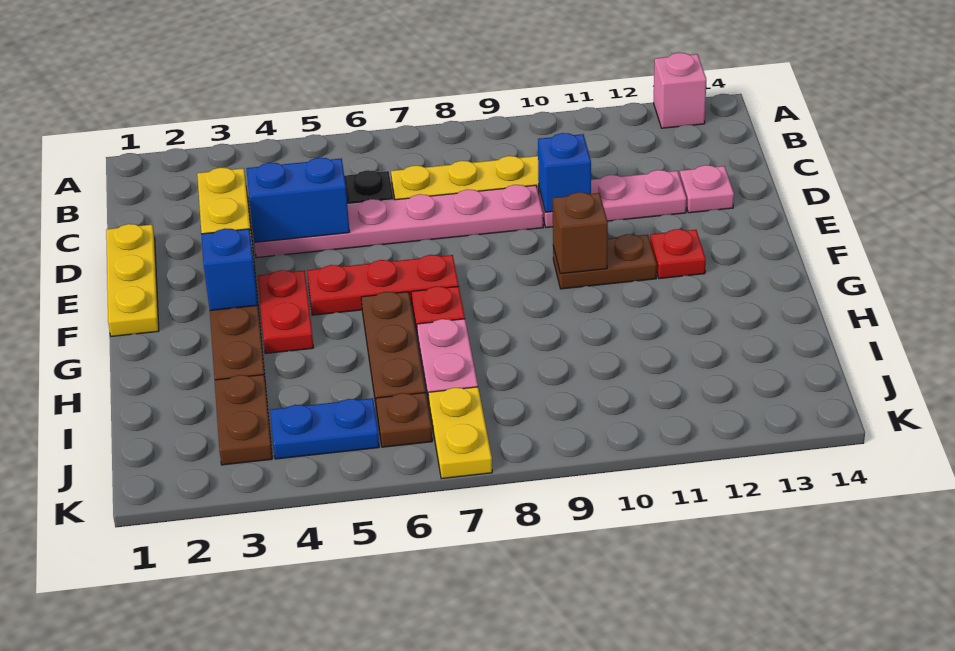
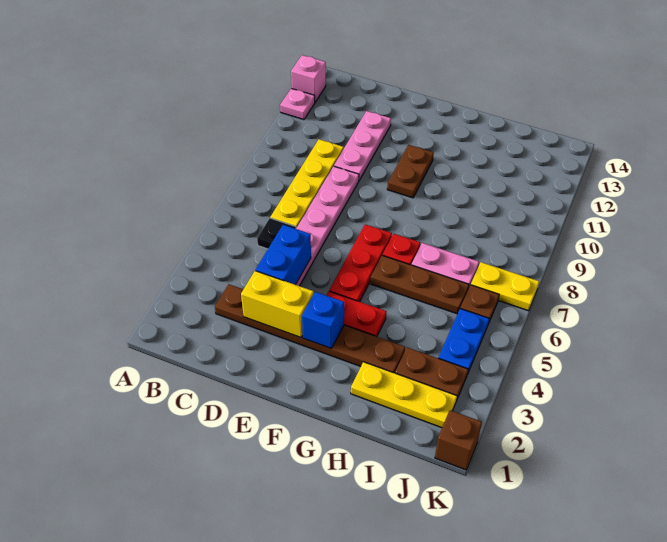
yellow plate D1:F1 level 1 -> yellow plate H2:J2 level 1
blue brick D10 level 2 -> none
pink plate D13 level 1 -> pink plate A12 level 1
brown brick F10 level 2 -> brown brick K1 level 1
red plate F12 level 1 -> none

